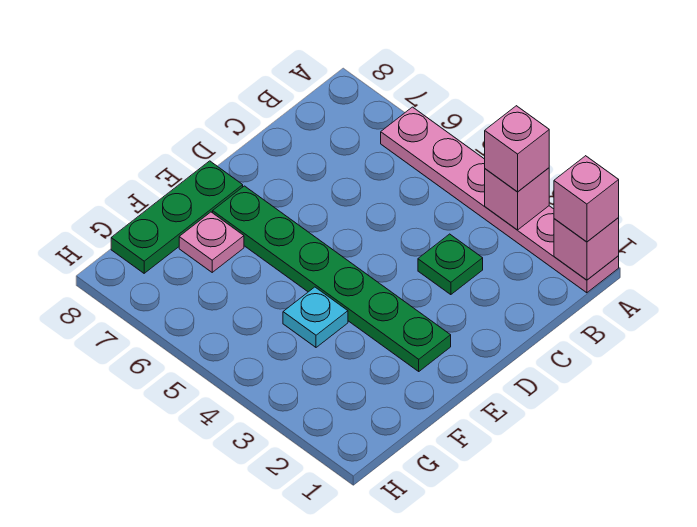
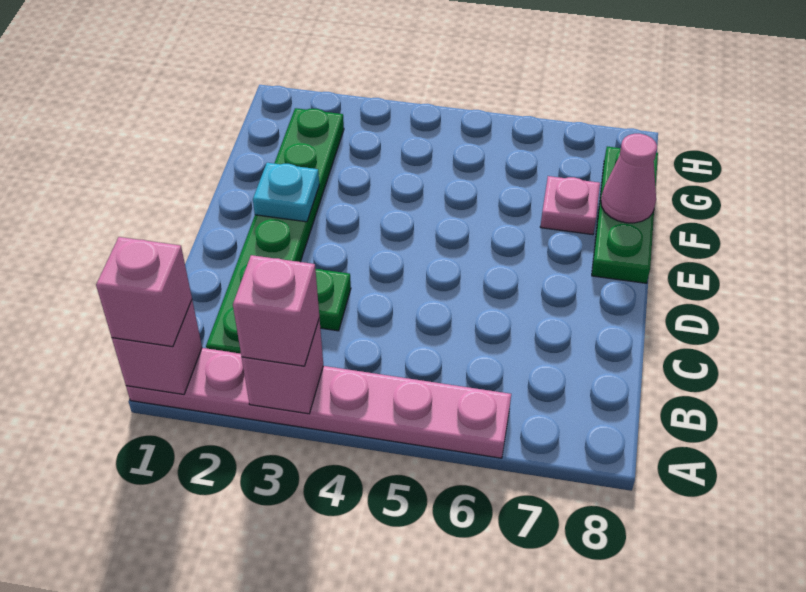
green plate E2:E7 level 1 -> green plate B2:G2 level 1
cyan plate F4 level 1 -> cyan plate E2 level 2
none -> pink cone F8 level 2

